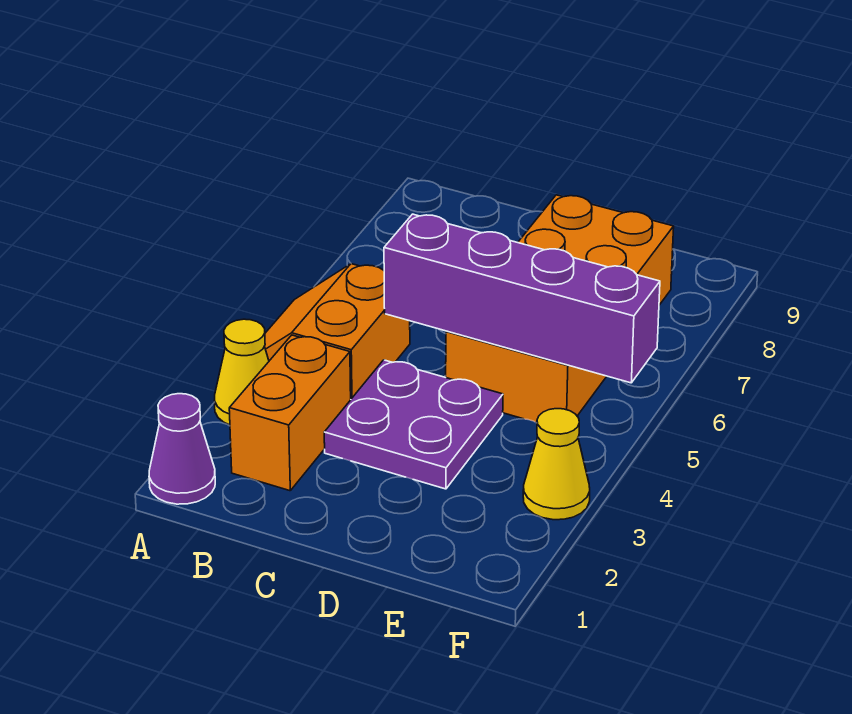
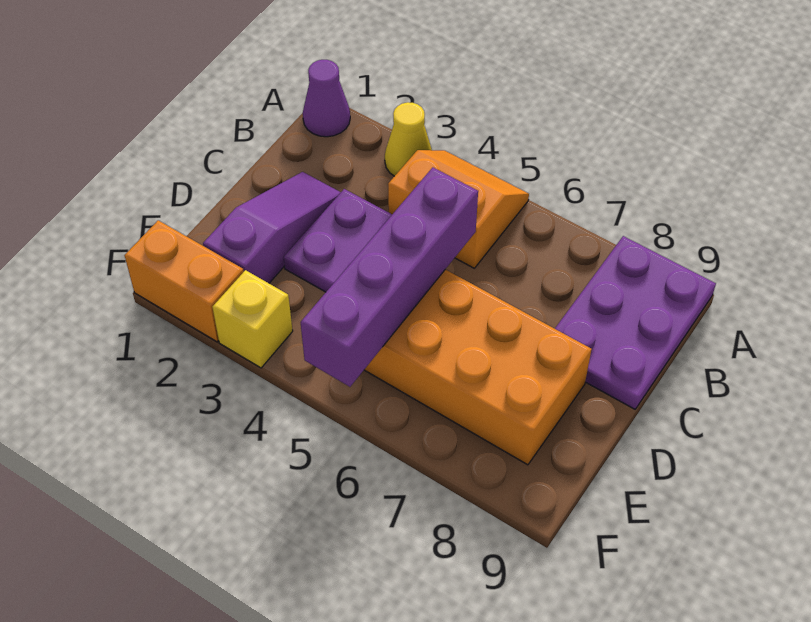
none -> purple plate A8:C9 level 1
orange brick B2:B3 level 1 -> orange brick F1:F2 level 1
none -> purple slope C2:E2 level 1 top E
yellow cone F3 level 1 -> yellow brick F3 level 1

